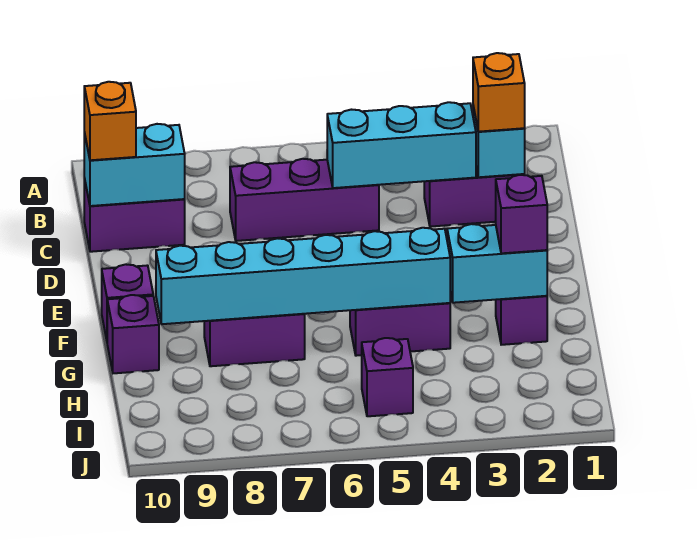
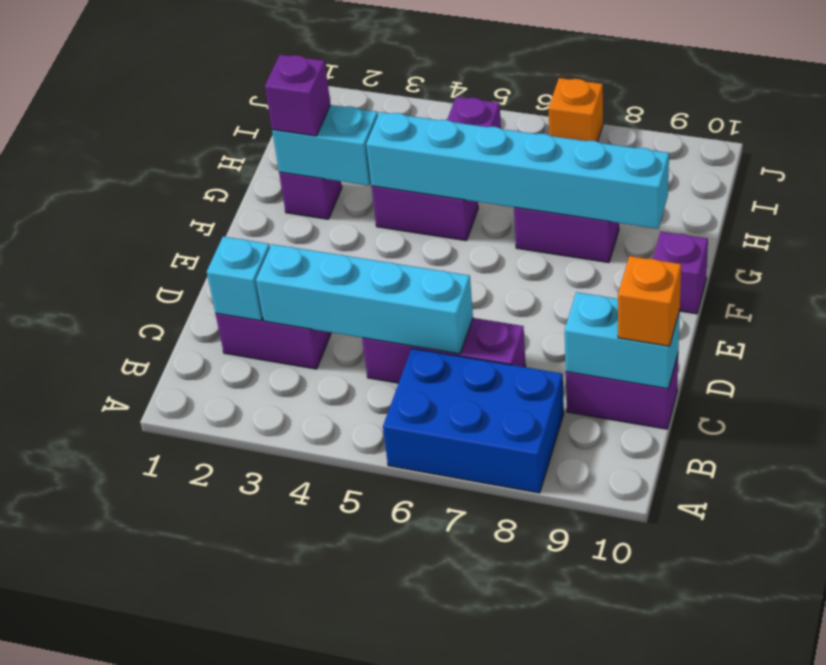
none -> blue brick A6:B8 level 1
orange brick C2 level 3 -> orange brick J7 level 1
cyan brick C3:C5 level 2 -> cyan brick C3:C6 level 2
purple brick G10 level 1 -> none

